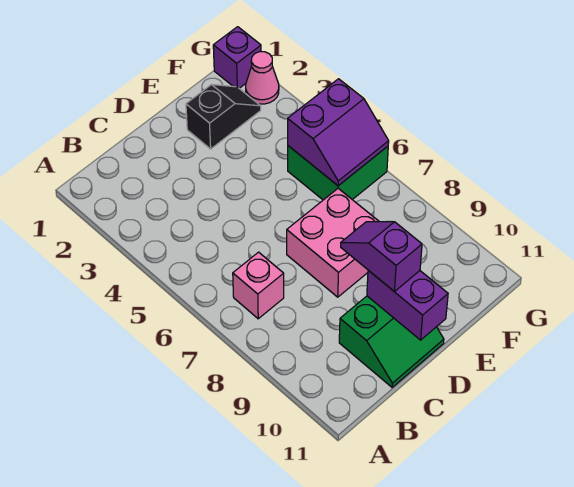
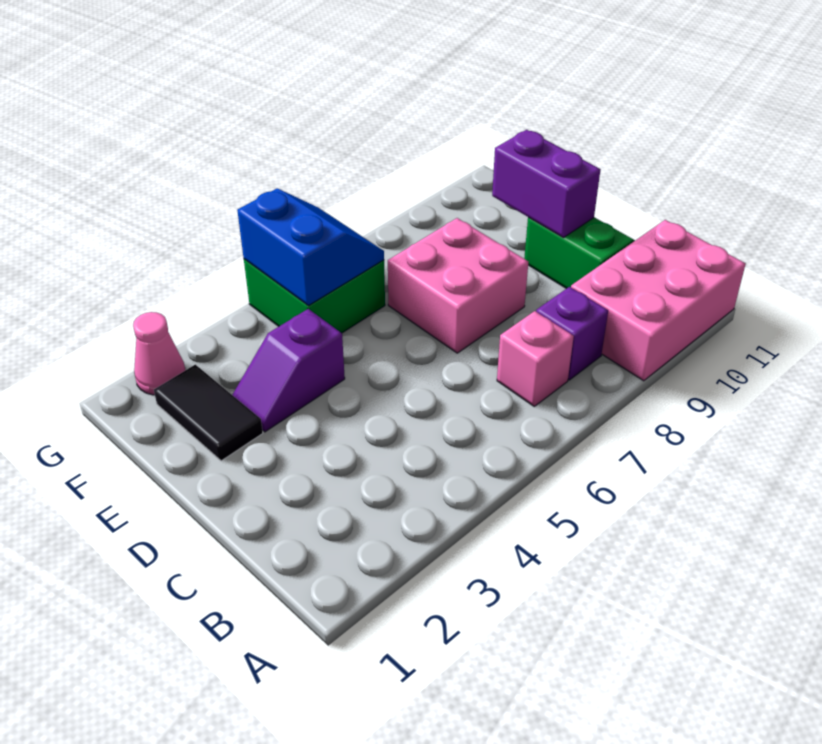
none -> pink brick A9:B11 level 1
purple slope D9:D10 level 3 top 10 -> purple slope E3:E4 level 1 top 4
purple brick D10:D11 level 2 -> purple brick D10:E10 level 2
black slope E2:F2 level 1 top E -> black tile E2:F2 level 1
purple slope F5:G6 level 2 top 5 -> blue slope F5:G6 level 2 top 5
purple brick G1 level 1 -> purple brick B8 level 1

